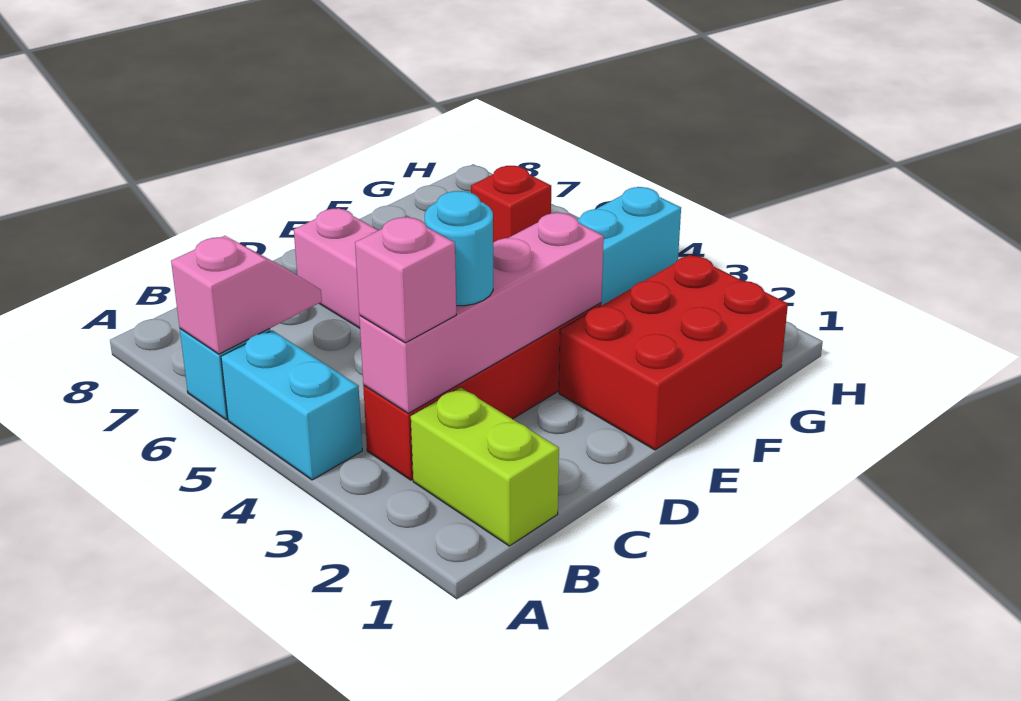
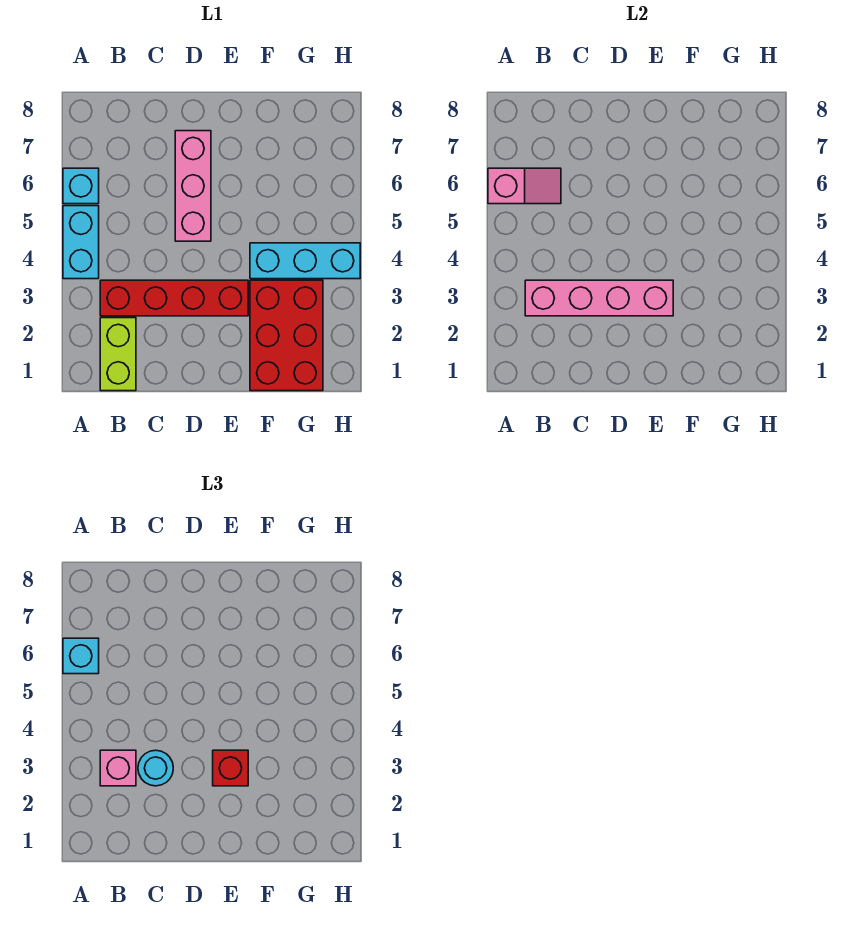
none -> cyan brick A6 level 3
red brick E1:G2 level 1 -> red brick F1:G3 level 1
red brick G6 level 1 -> red brick E3 level 3

